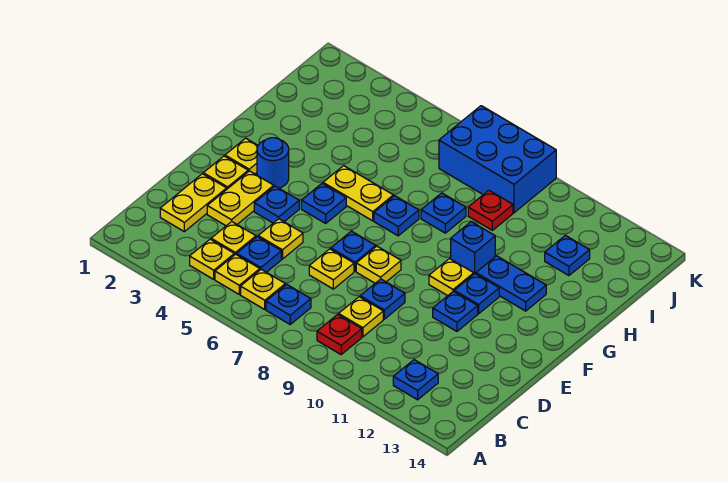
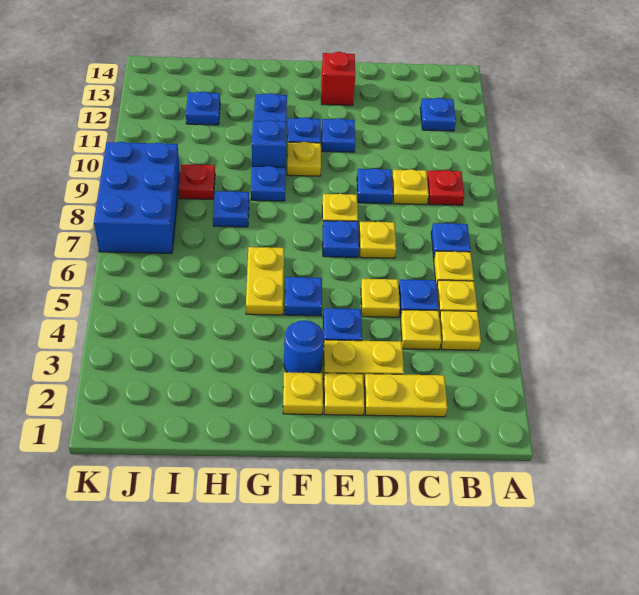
none -> red brick E13 level 1
blue plate G7 level 1 -> blue plate G9 level 1

